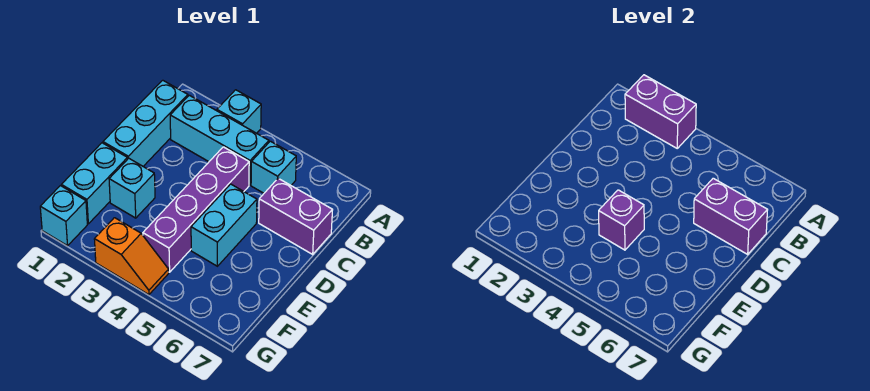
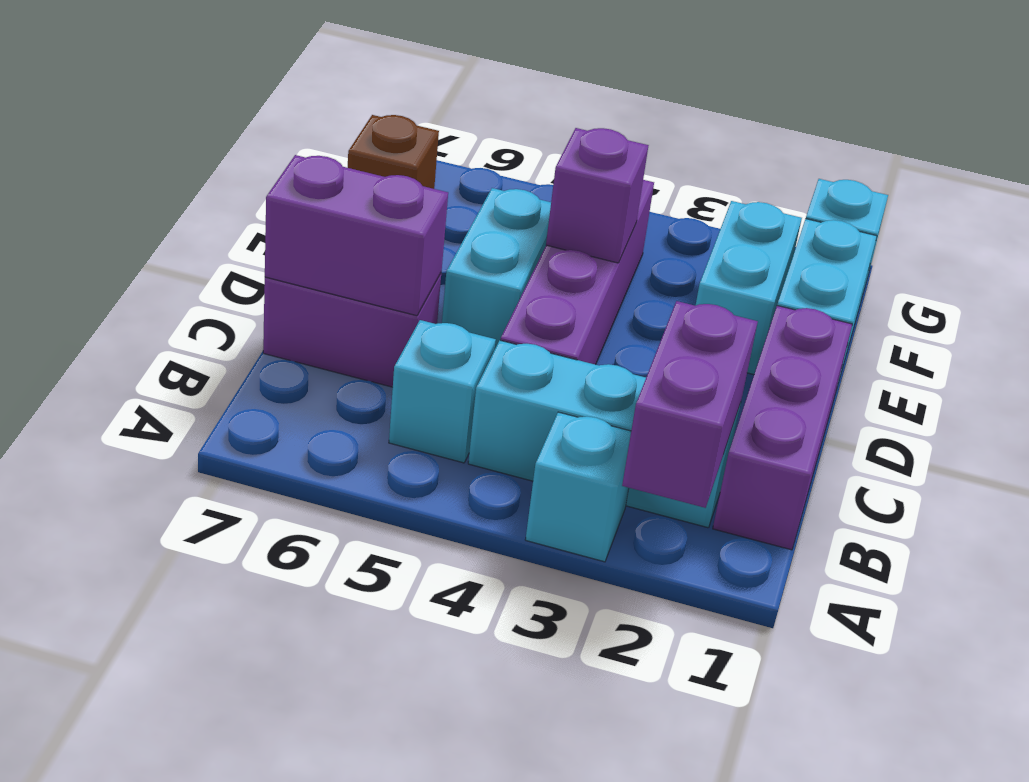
purple brick A2:A3 level 2 -> purple brick A2:B2 level 2
cyan brick B1:D1 level 1 -> purple brick B1:D1 level 1
cyan brick E2 level 1 -> cyan brick E2:F2 level 1
none -> brown brick F7 level 1
orange slope G3:G4 level 1 top 3 -> none

